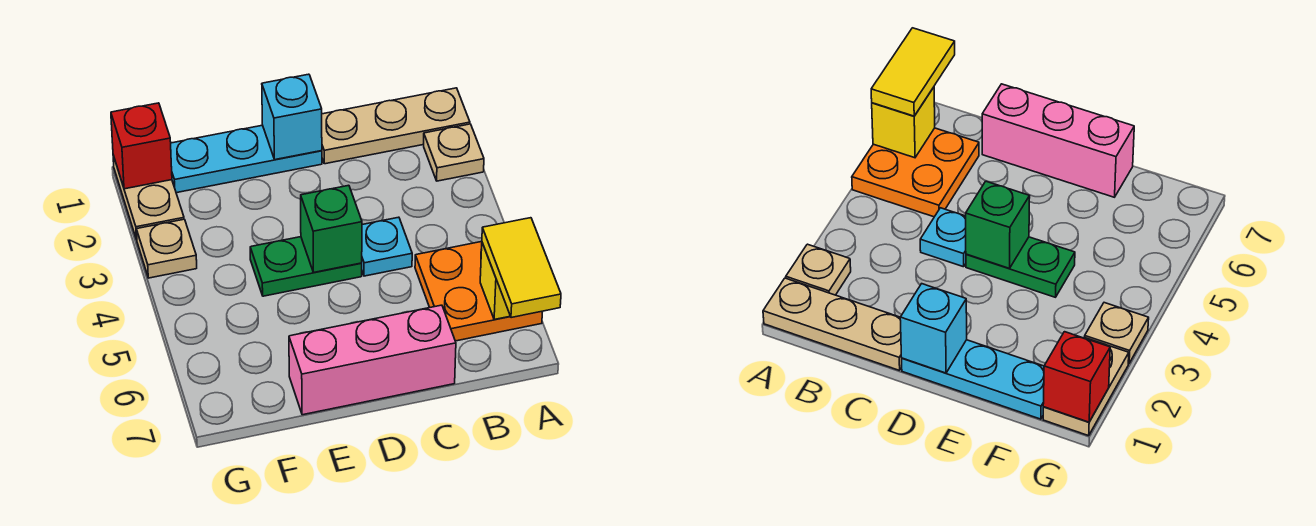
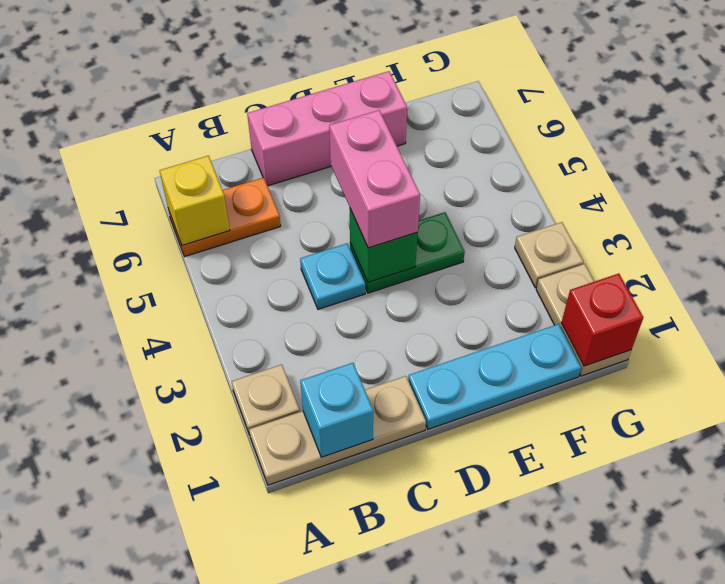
orange plate A5:B6 level 1 -> orange plate A6:B6 level 1
yellow tile A6:A7 level 3 -> none
cyan brick D1 level 2 -> cyan brick B1 level 2
none -> pink brick D4:D5 level 3

